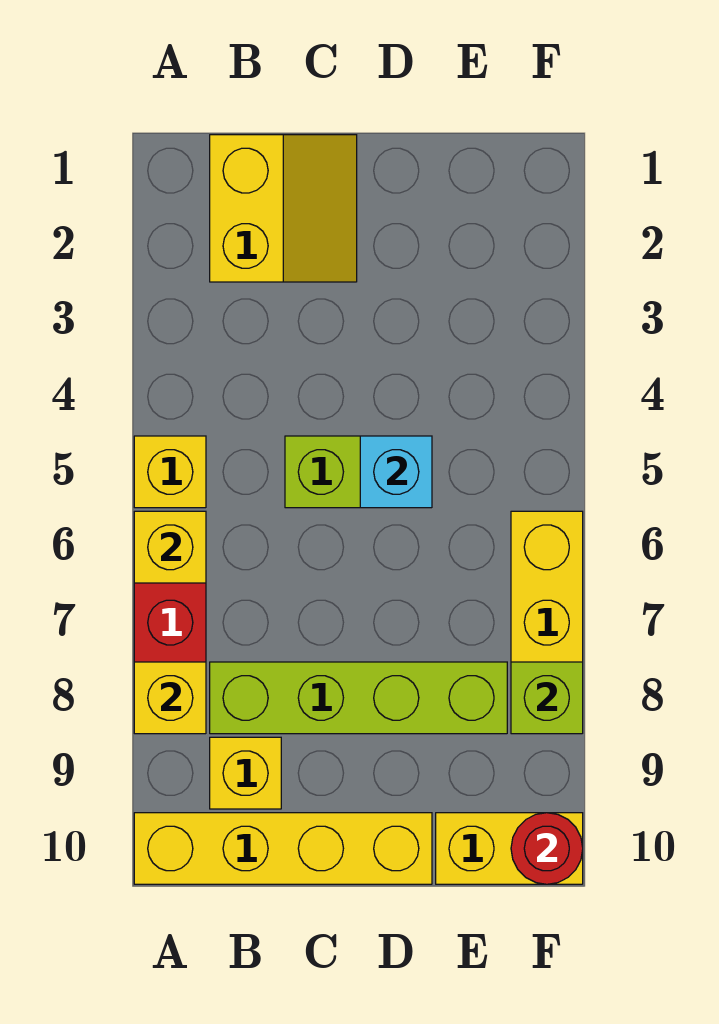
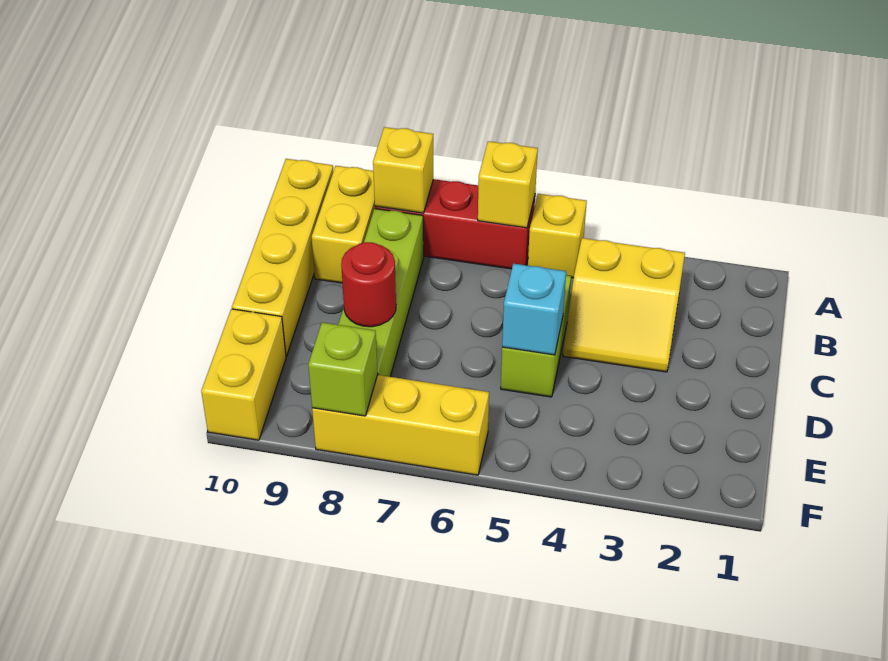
yellow slope B1:C2 level 1 top B -> yellow slope B3:C4 level 1 top B
yellow brick B9 level 1 -> yellow brick A9:B9 level 1
red round brick F10 level 2 -> red round brick D8 level 2

